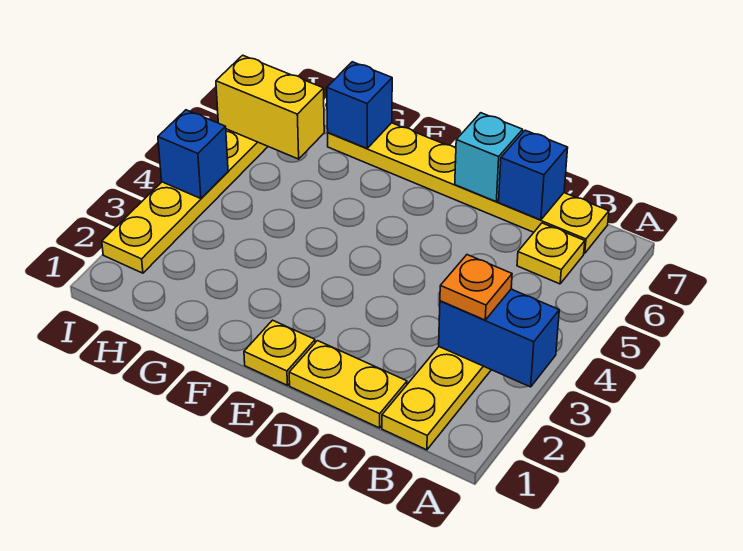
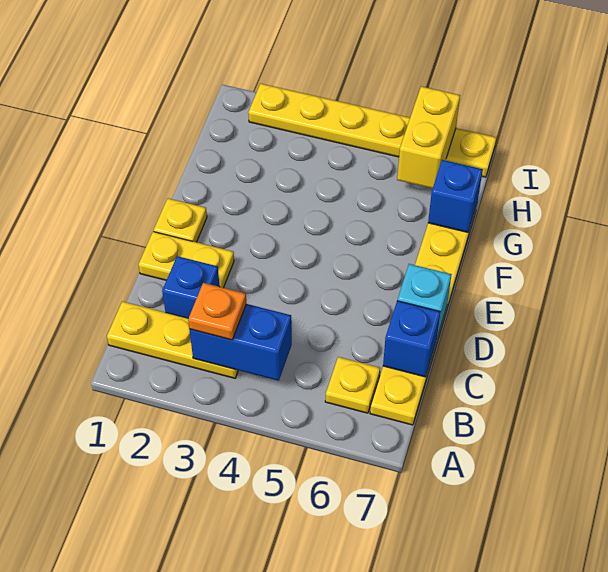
blue brick A3:B3 level 2 -> blue brick B3:B4 level 2
yellow plate C1:D1 level 1 -> yellow plate D1:D2 level 1
blue brick I4 level 2 -> blue brick C2 level 1

